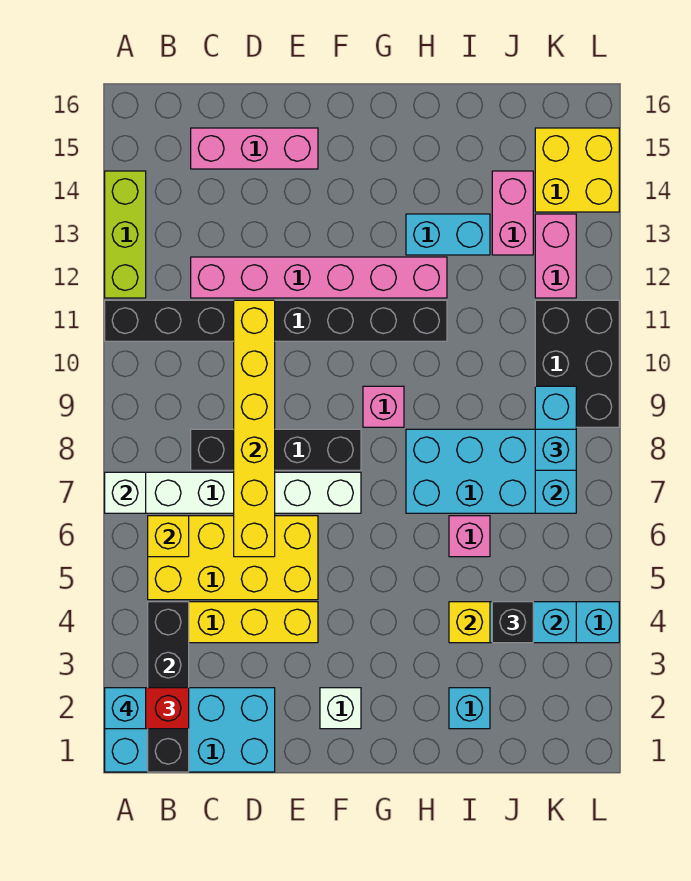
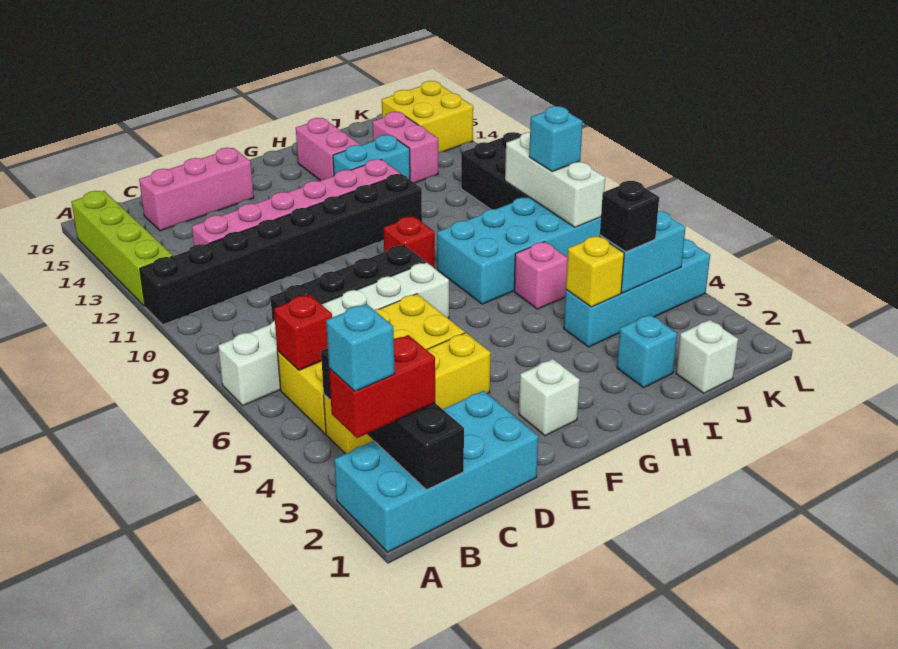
white brick A7 level 2 -> white brick J1 level 1
lime brick A12:A14 level 1 -> lime brick A12:A15 level 1
yellow brick B6 level 2 -> red brick B6 level 2
yellow brick D6:D11 level 2 -> none
pink brick G9 level 1 -> red brick G9 level 1
cyan brick K7:K9 level 2 -> white brick K7:K9 level 2
pink brick K12:K13 level 1 -> pink brick H14:H15 level 1

